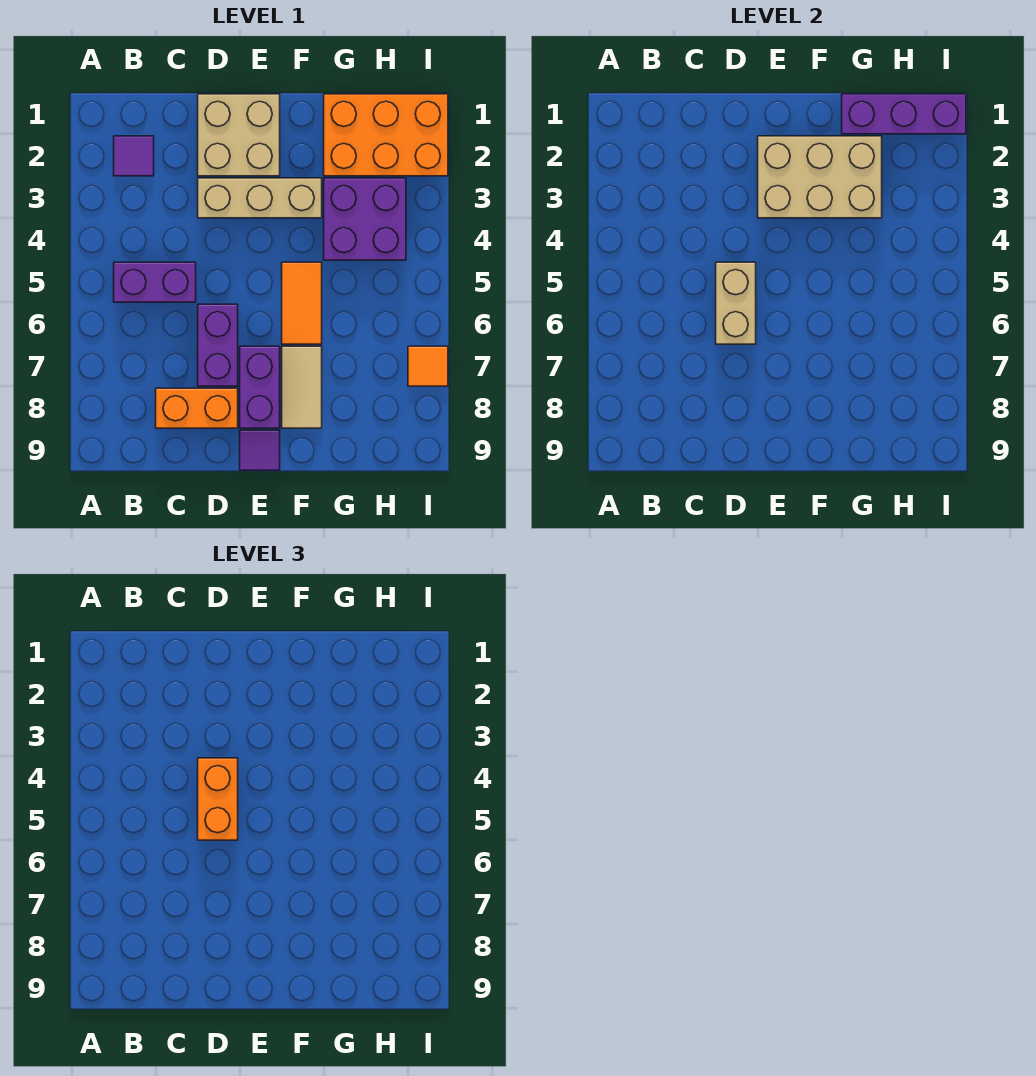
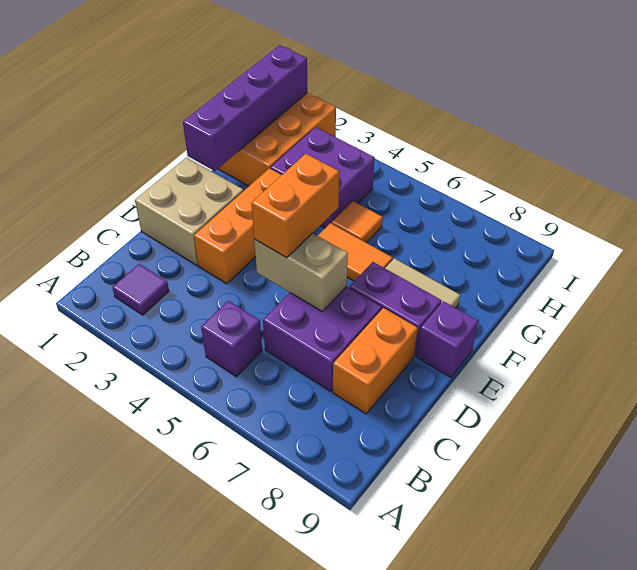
purple brick B5:C5 level 1 -> purple brick B5 level 1
tan brick D3:F3 level 1 -> orange brick D3:F3 level 1
orange brick D4:D5 level 3 -> orange brick D5:E5 level 3
purple brick D6:D7 level 1 -> purple brick C6:D7 level 1
tan brick E2:G3 level 2 -> none
purple tile E9 level 1 -> purple brick E9 level 1
purple brick G1:I1 level 2 -> purple brick F1:I1 level 2
orange tile I7 level 1 -> orange tile G5 level 1

